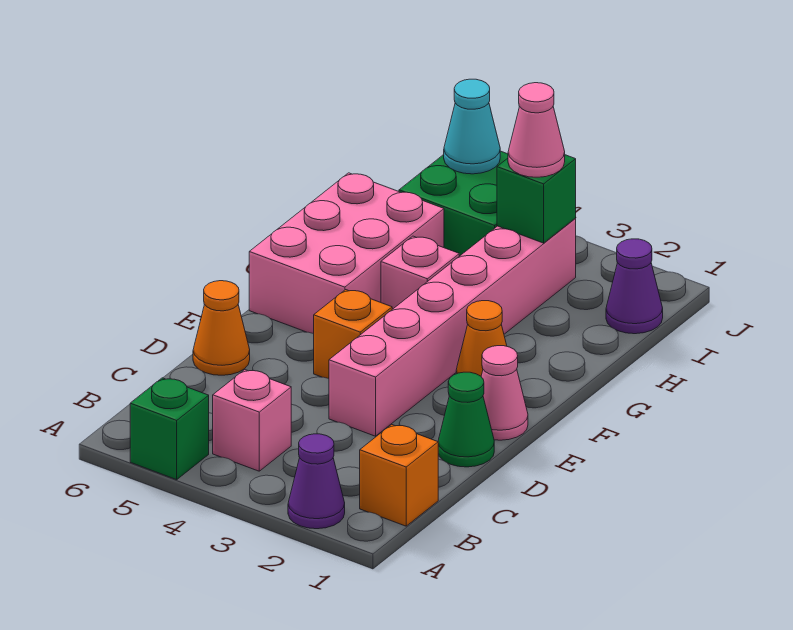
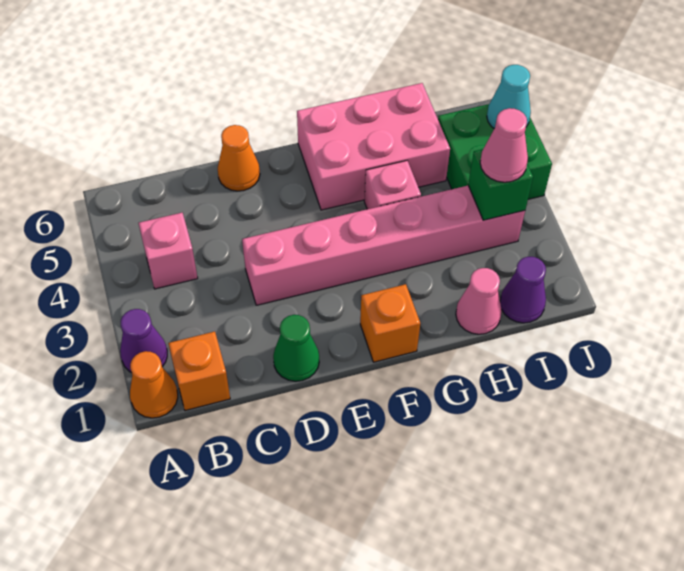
green brick A5 level 1 -> none
pink cone E1 level 1 -> pink cone H1 level 1
orange brick E4 level 1 -> orange brick F1 level 1
orange cone F2 level 1 -> orange cone A1 level 1

